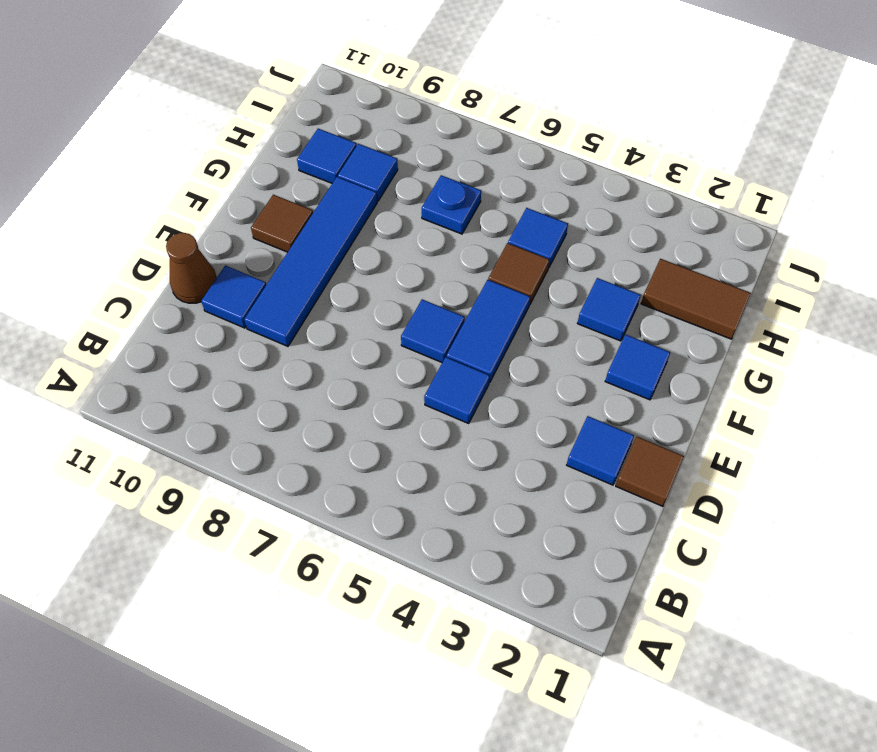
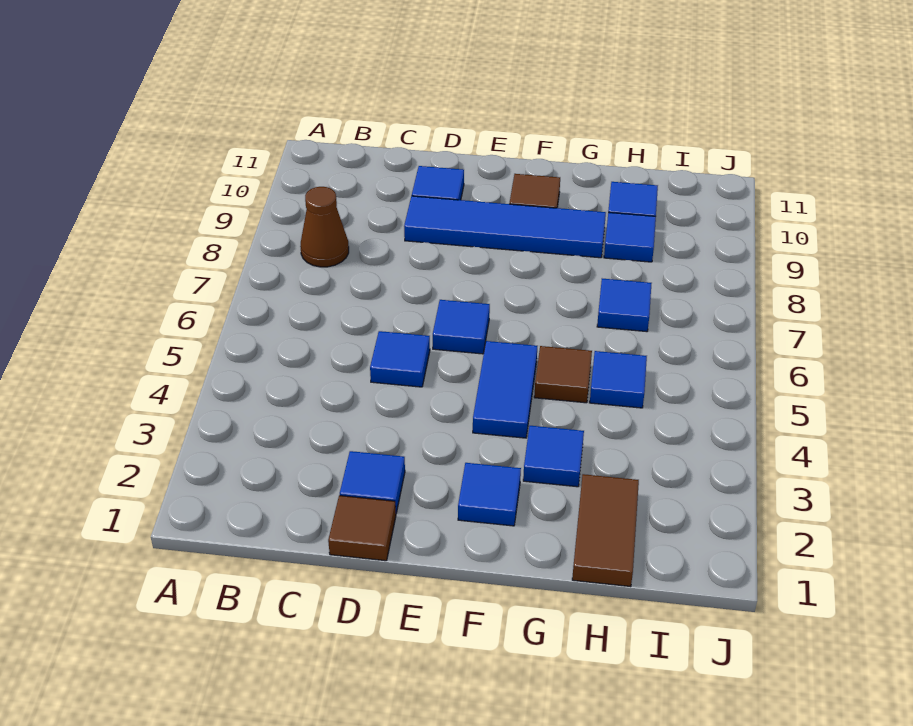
brown cone D11 level 1 -> brown cone B8 level 1
blue tile E5:F5 level 1 -> blue tile F4:F5 level 1
blue plate H7 level 1 -> blue tile H7 level 1

